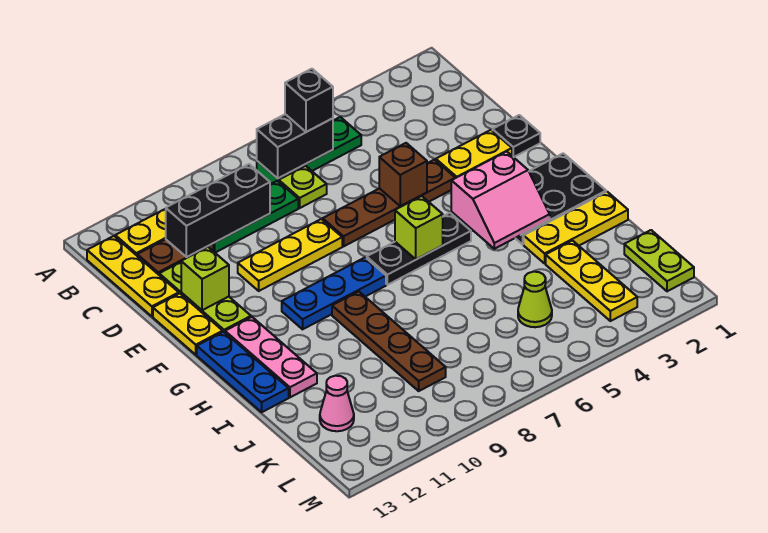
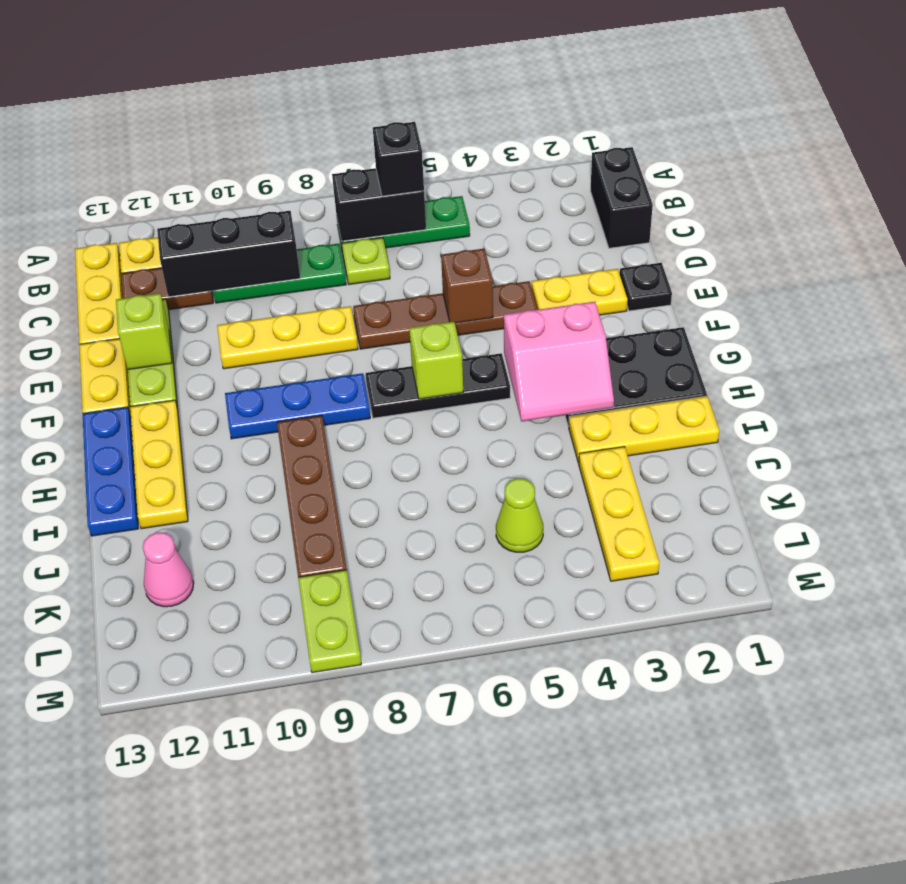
none -> black brick B1:C1 level 1
pink plate G12:I12 level 1 -> yellow plate G12:I12 level 1
lime plate K1:L1 level 1 -> lime plate L9:M9 level 1

